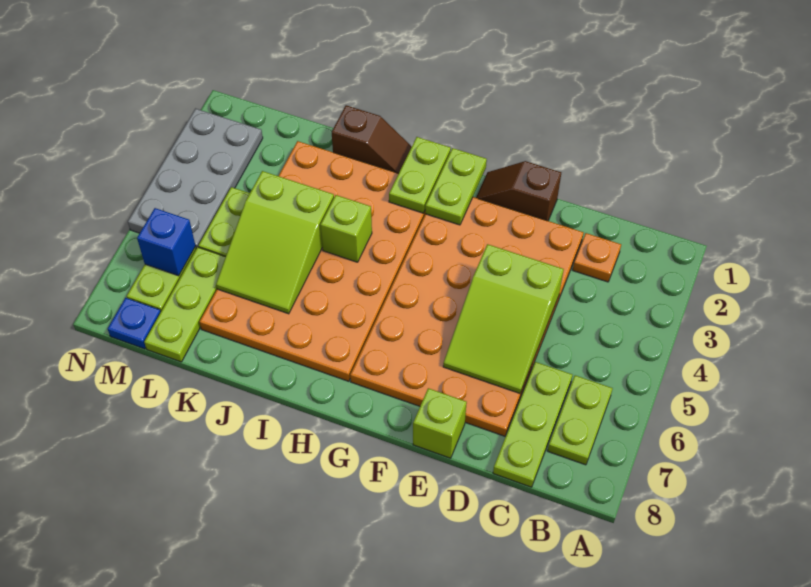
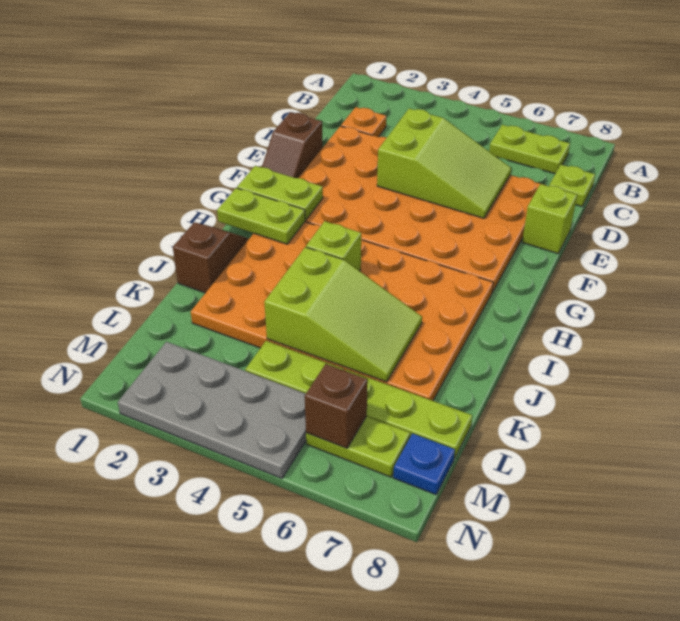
lime plate C6:C8 level 1 -> lime plate C8 level 1
blue brick M6 level 2 -> brown brick M6 level 2

